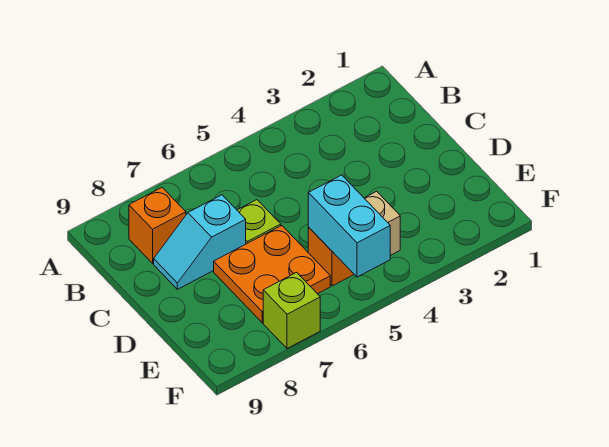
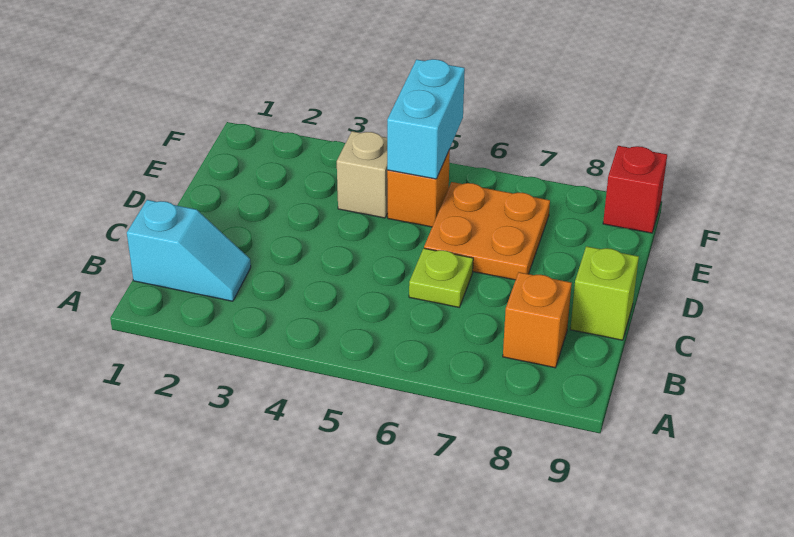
cyan slope C7:C8 level 1 top 7 -> cyan slope B1:B2 level 1 top 1
lime brick F7 level 1 -> lime brick C9 level 1
none -> red brick F9 level 1

